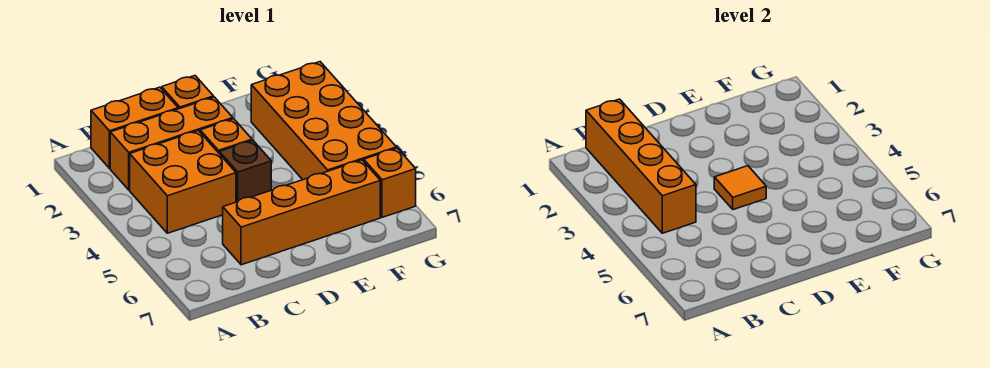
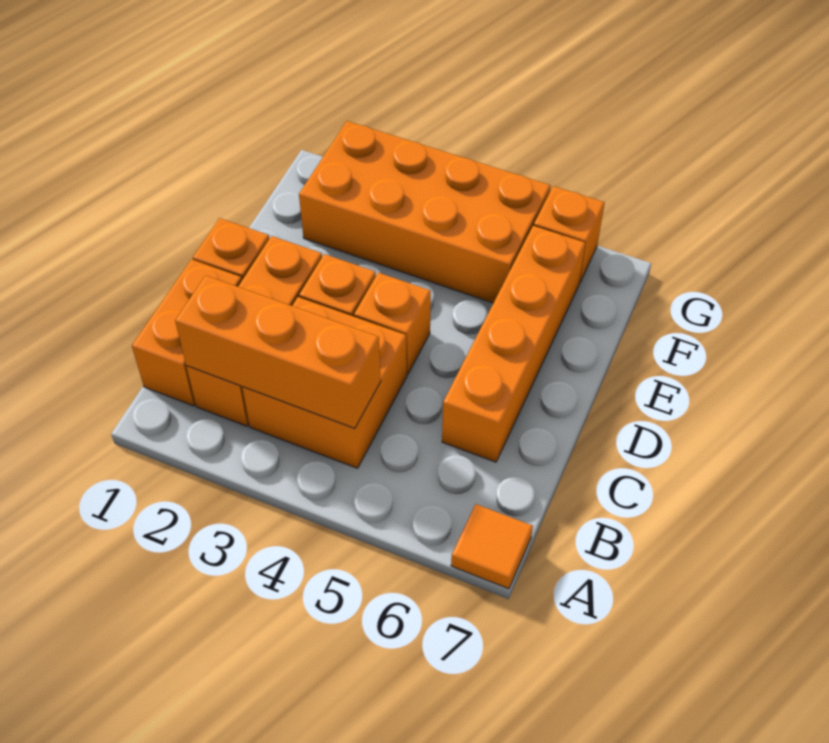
orange brick B1:B4 level 2 -> orange brick B2:B4 level 2
brown brick D4 level 1 -> orange brick D4 level 1
orange tile D4 level 2 -> orange tile A7 level 1

